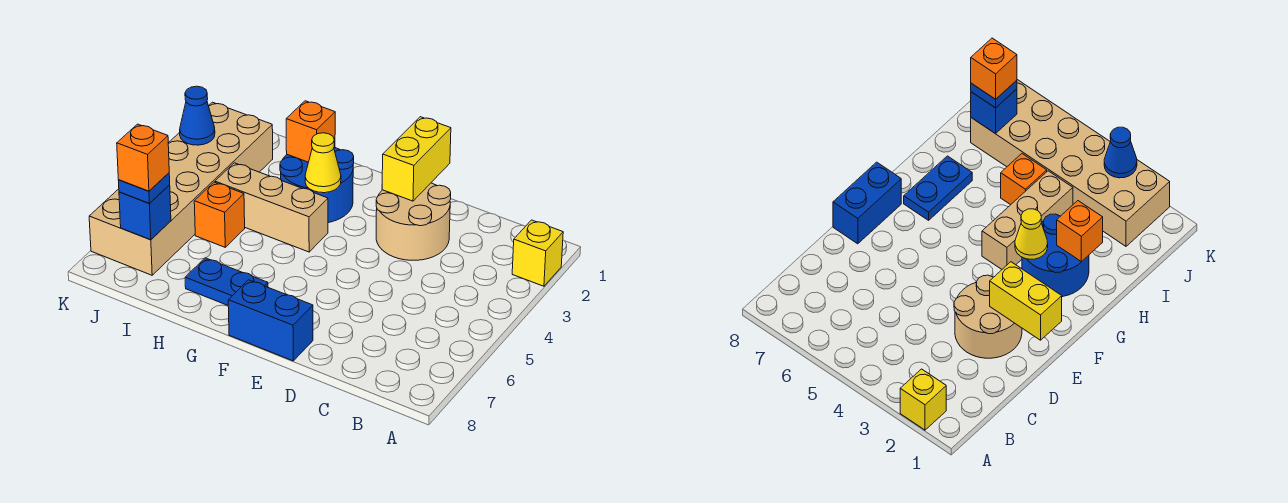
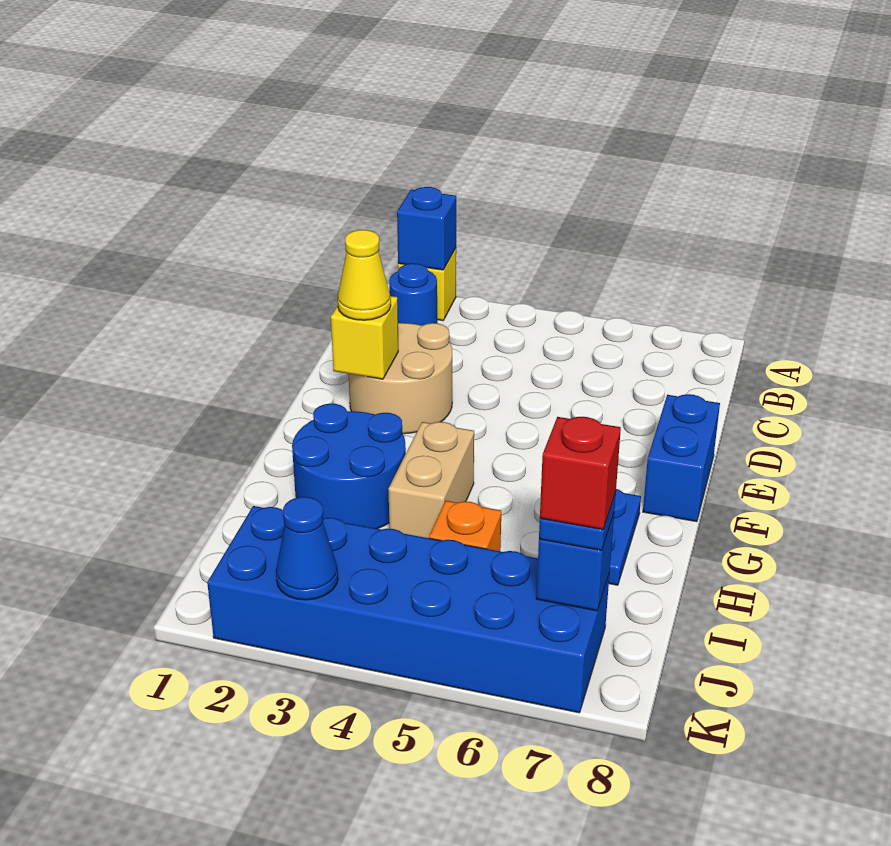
none -> blue brick A2 level 2
none -> blue round brick B2 level 1
yellow brick E1:E2 level 2 -> yellow brick E2 level 2
yellow cone G3 level 2 -> yellow cone E2 level 3
tan brick G4:I4 level 1 -> tan brick G4:H4 level 1
orange brick H2 level 2 -> none
tan brick J2:K7 level 1 -> blue brick J2:K7 level 1
orange brick J7 level 4 -> red brick J7 level 4

